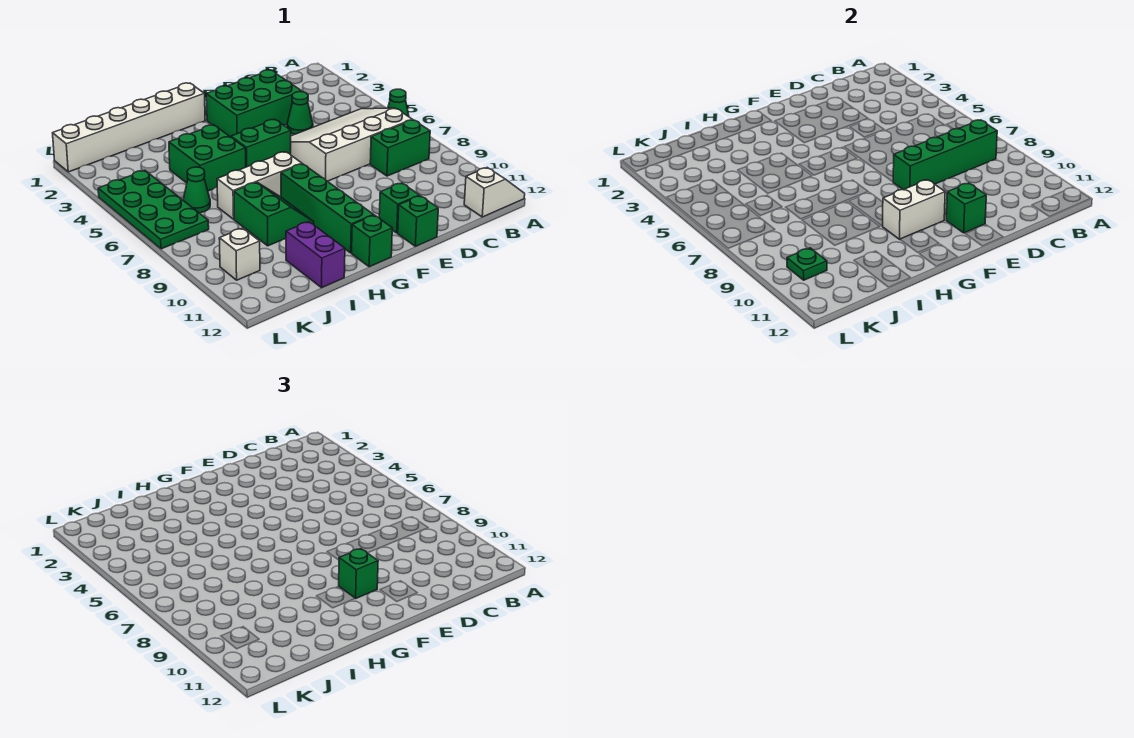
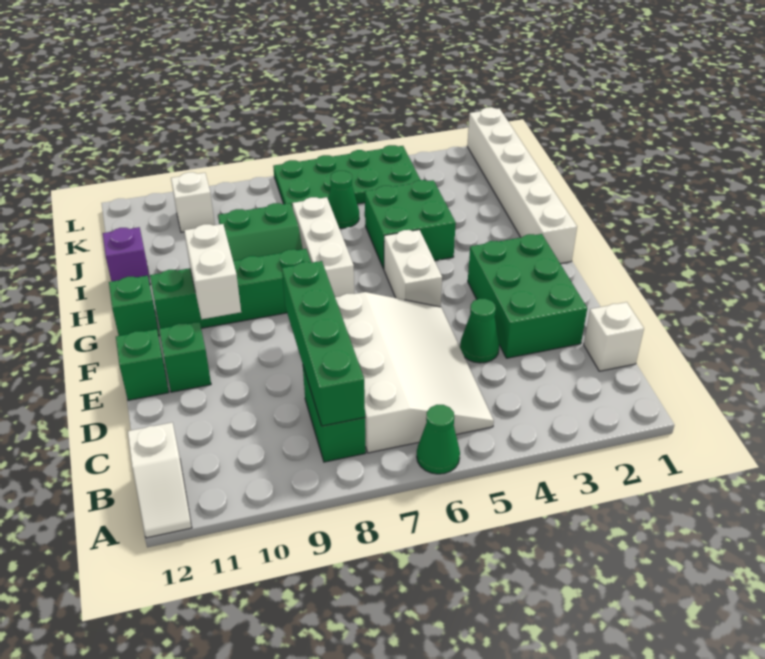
none -> white brick C1 level 1
green brick E11 level 2 -> none
green brick F5:G5 level 1 -> white brick F5:G5 level 1
green brick F10 level 3 -> none
purple brick I11:I12 level 1 -> purple brick I12 level 1
green plate K10 level 2 -> none

